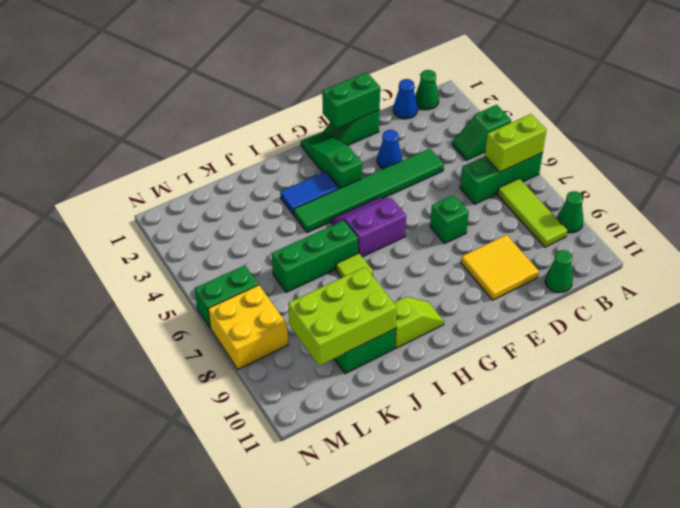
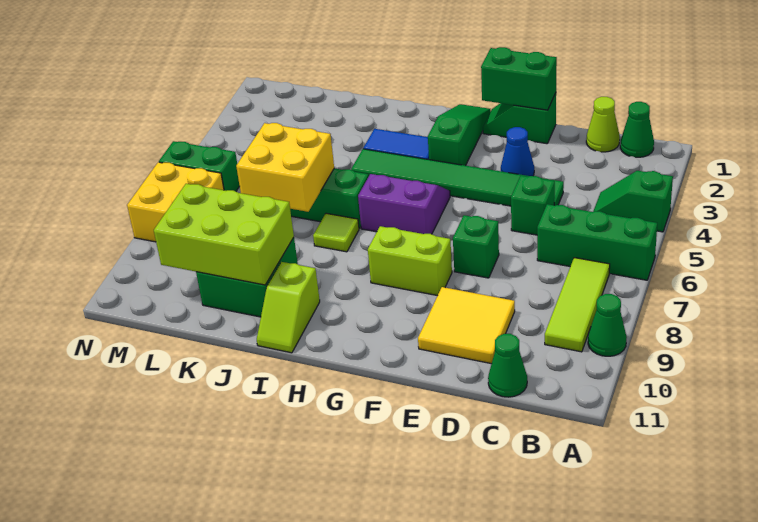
lime brick A6:B6 level 2 -> lime brick F8:G8 level 1
blue cone C1 level 1 -> lime cone C1 level 1
none -> green brick D5 level 1
lime slope H10:I10 level 1 top I -> lime slope I10:I11 level 1 top 10
none -> yellow brick J6:K7 level 2

